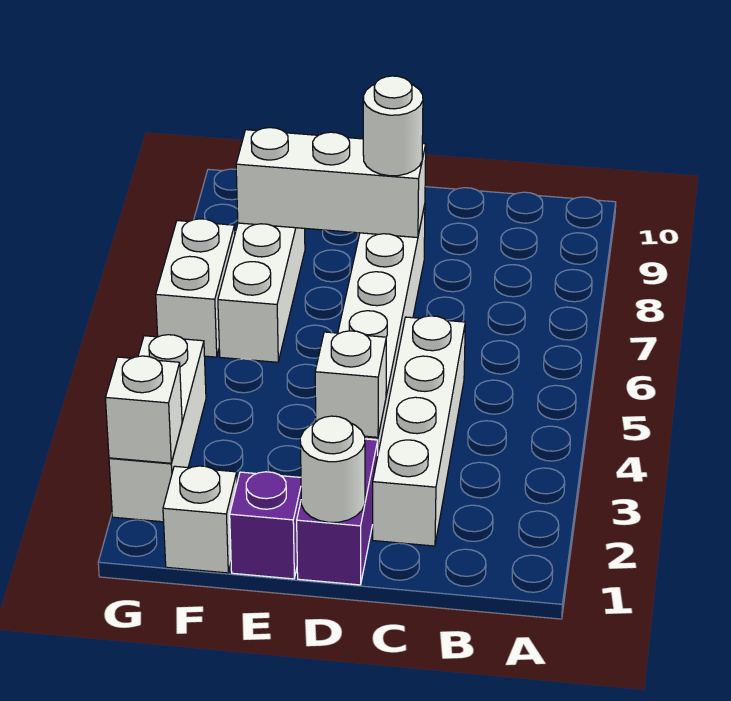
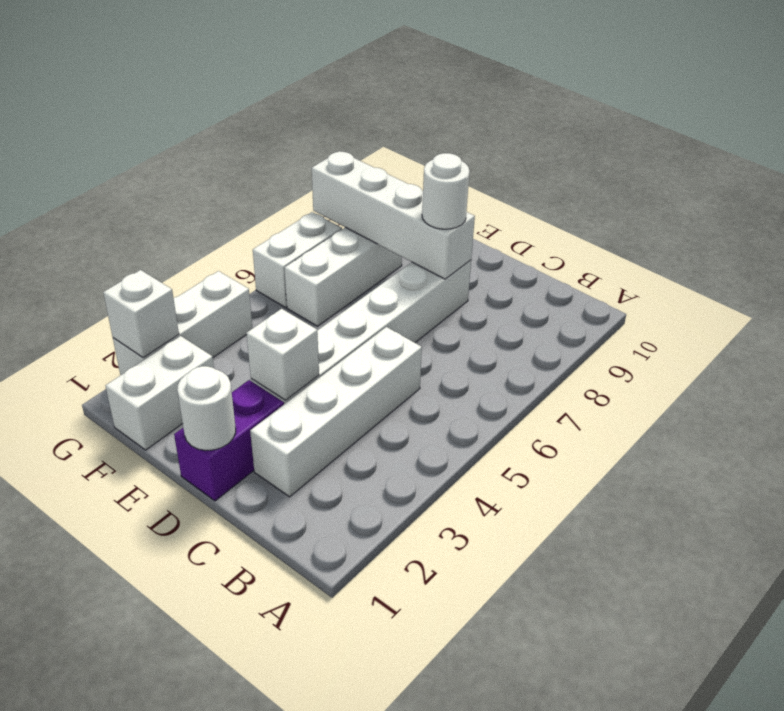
white brick D8:F8 level 2 -> white brick D8:G8 level 2
purple brick E1 level 1 -> none
white brick F1 level 1 -> white brick F1:F2 level 1

